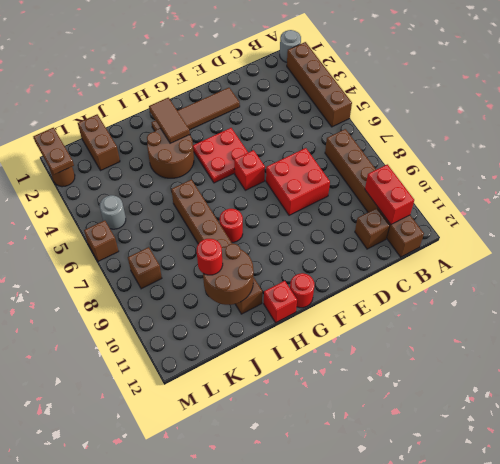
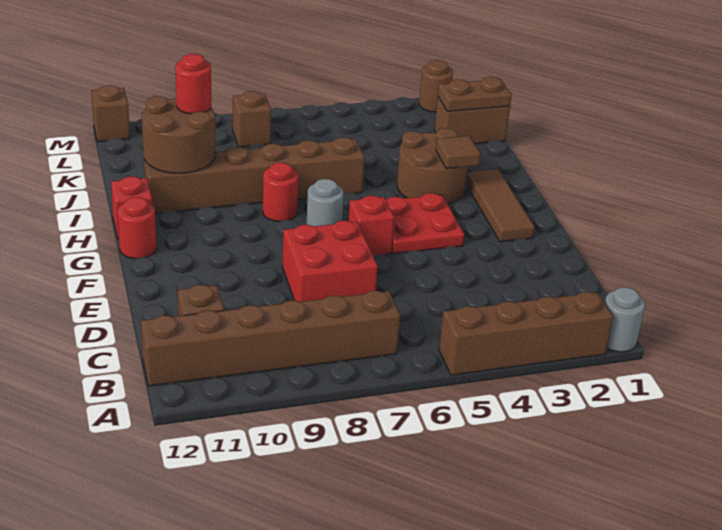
red brick B10:B11 level 2 -> none
brown tile E2:H2 level 1 -> brown tile F2:H2 level 1
brown tile H2:H3 level 2 -> brown tile H3 level 2
grey round brick L5 level 1 -> grey round brick G7 level 1
brown plate M1:M2 level 2 -> brown plate K1:K2 level 2
brown brick M6 level 1 -> brown brick M12 level 1

